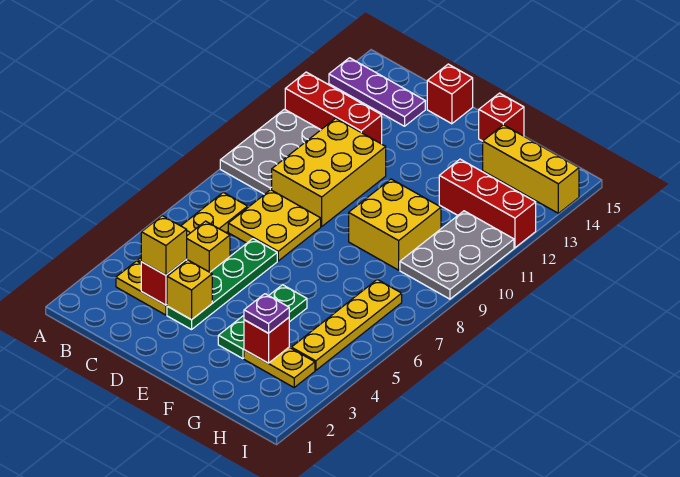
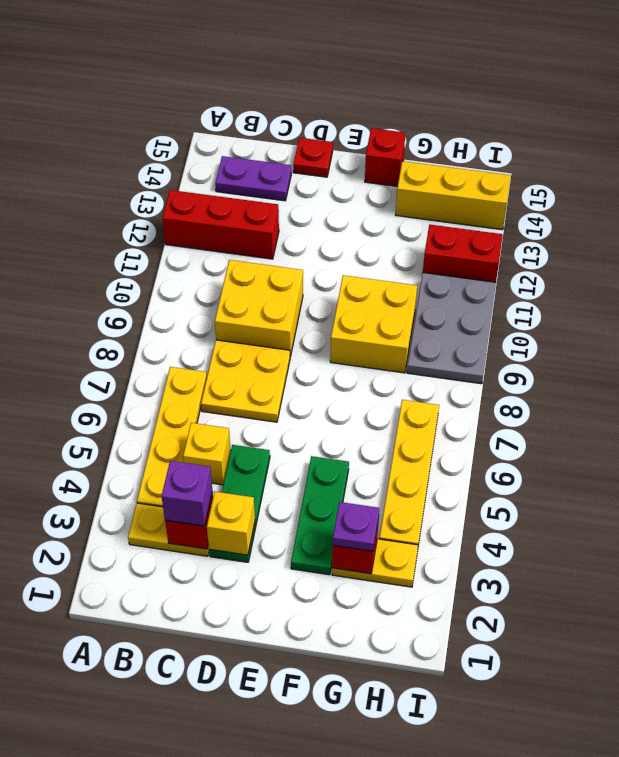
grey plate A9:B11 level 1 -> none
purple plate A14:C14 level 1 -> purple plate B14:C14 level 1
yellow brick C3 level 3 -> purple brick C3 level 3
yellow brick C9:D11 level 1 -> yellow brick C9:D10 level 1
green plate D3:D6 level 1 -> green plate D3:D5 level 1
red brick D15 level 1 -> red plate D15 level 1
red brick G12:I12 level 1 -> red brick H12:I12 level 1

